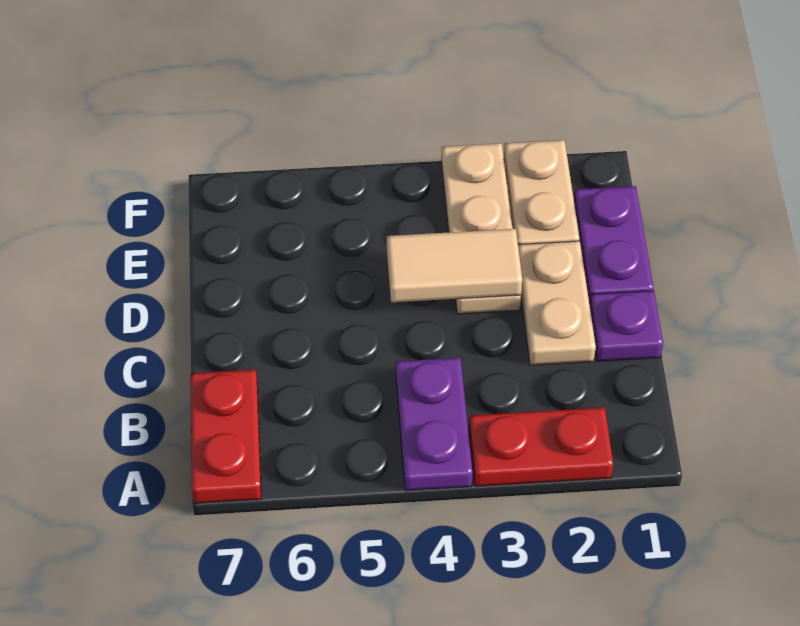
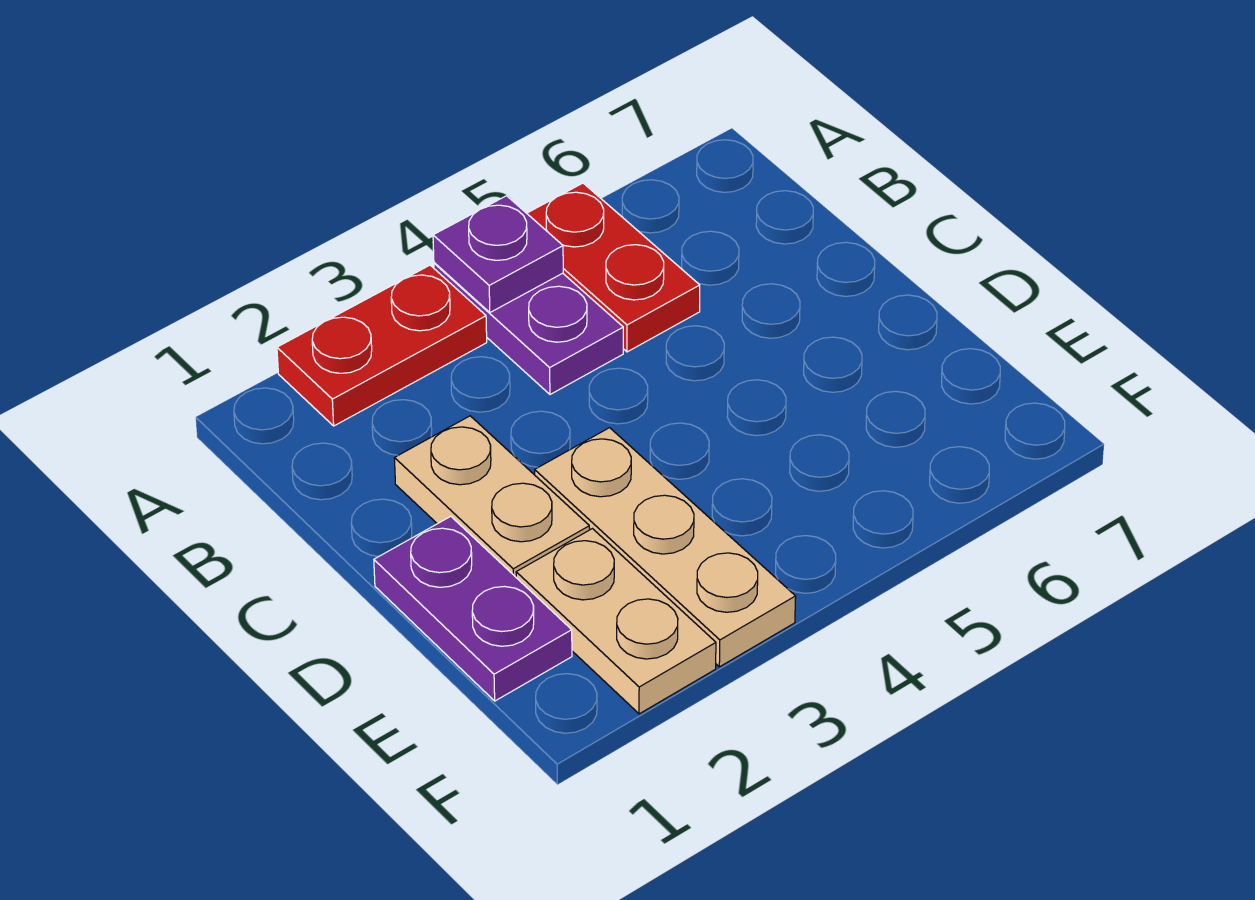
red plate A7:B7 level 1 -> red plate A5:B5 level 1
purple plate C1 level 1 -> purple plate A4 level 2
tan tile D3:D4 level 2 -> none

